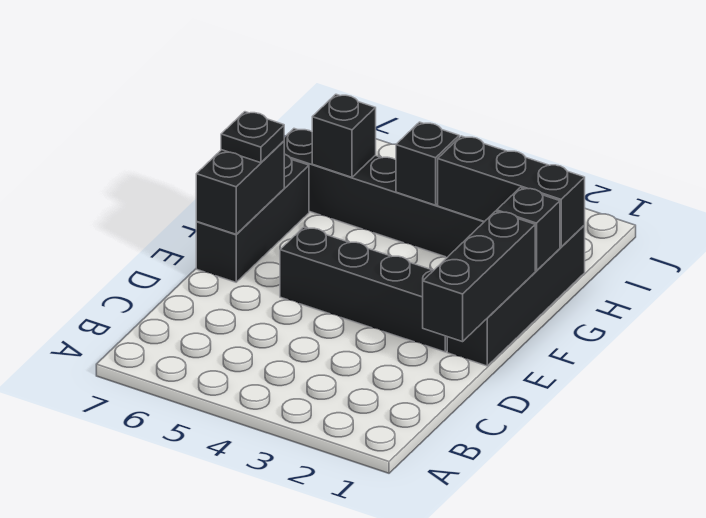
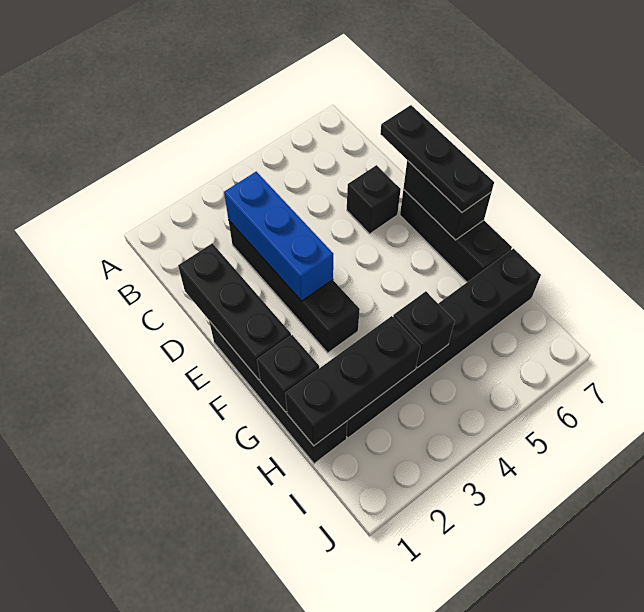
none -> blue brick C3:E3 level 2
black brick E2:E5 level 1 -> black brick C3:F3 level 1
black plate F7 level 3 -> black plate D7:F7 level 3
black brick H6 level 2 -> black brick D6 level 1

